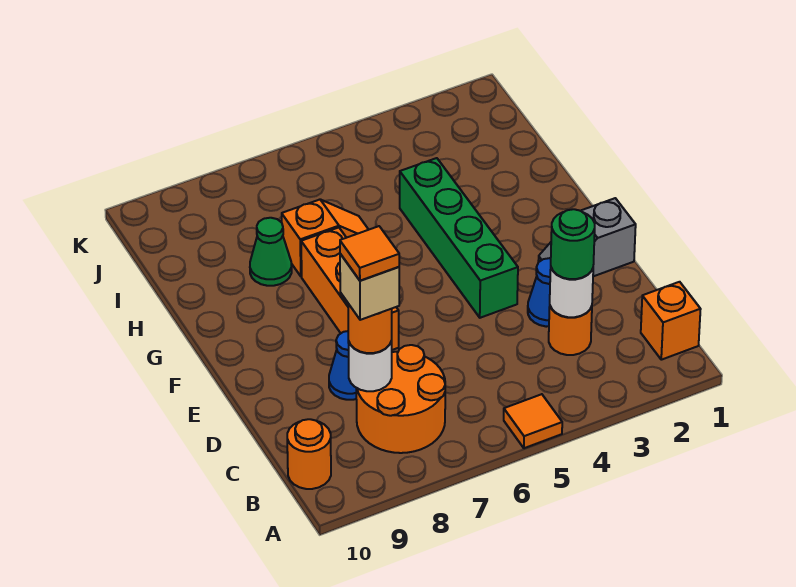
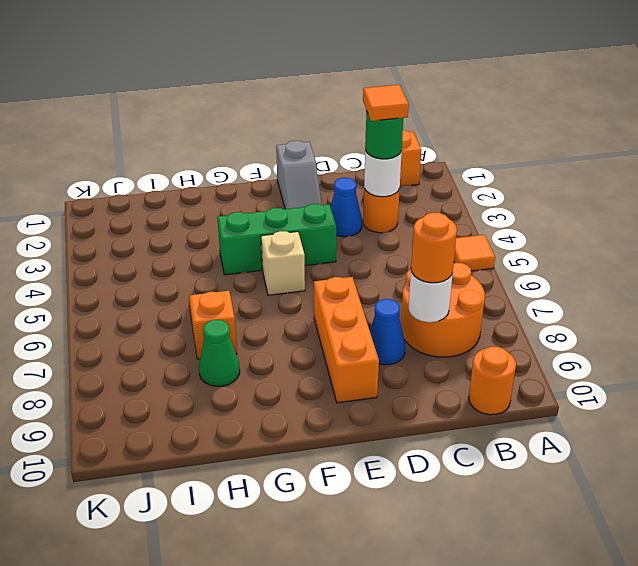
tan brick C8 level 4 -> tan brick F5 level 1
orange tile C8 level 5 -> orange tile C3 level 4
green brick E4:H4 level 1 -> green brick E4:G4 level 1
orange brick E7:G7 level 1 -> orange brick E7:E9 level 1

